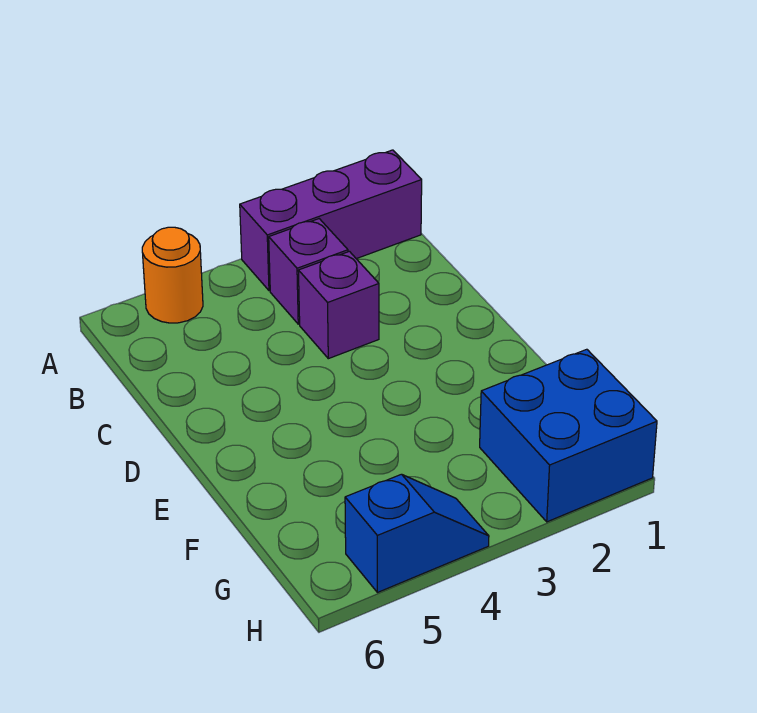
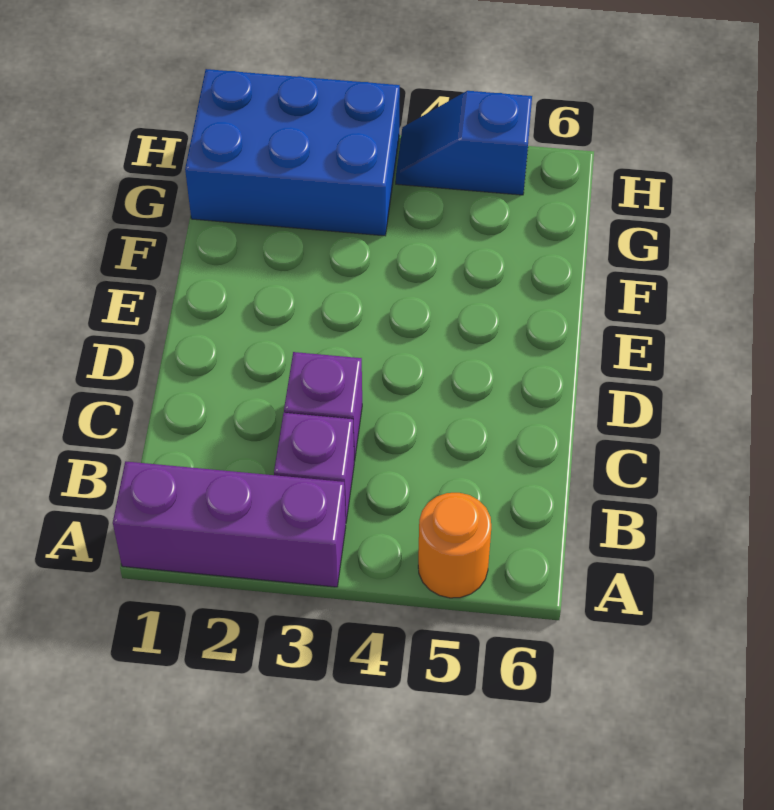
blue brick G1:H2 level 1 -> blue brick G1:H3 level 1

